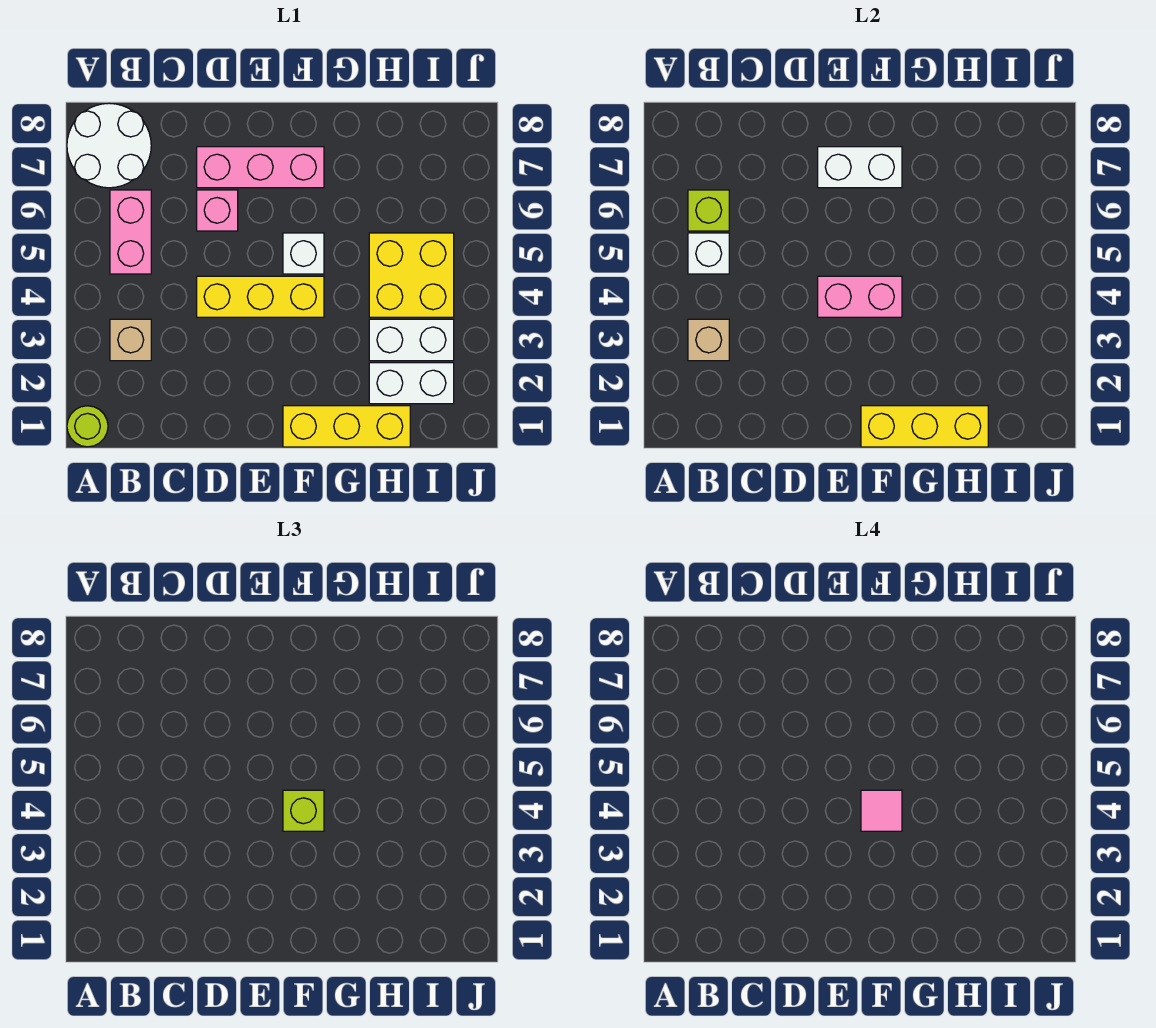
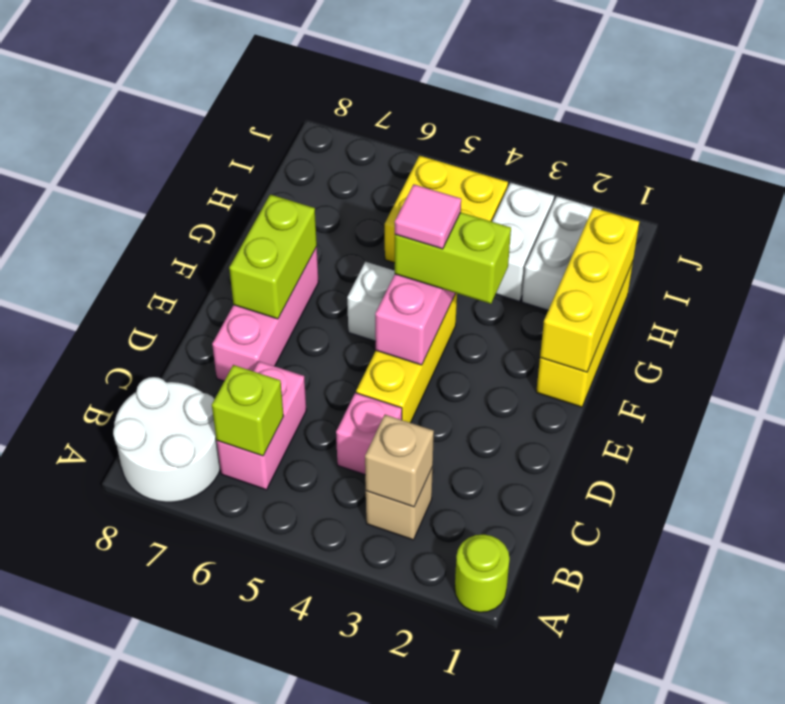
pink brick B5:B6 level 1 -> pink brick B6:C6 level 1
white brick B5 level 2 -> none
pink brick D6 level 1 -> pink brick C4 level 1
white brick E7:F7 level 2 -> lime brick E7:F7 level 2
lime brick F4 level 3 -> lime brick F3:F4 level 3

